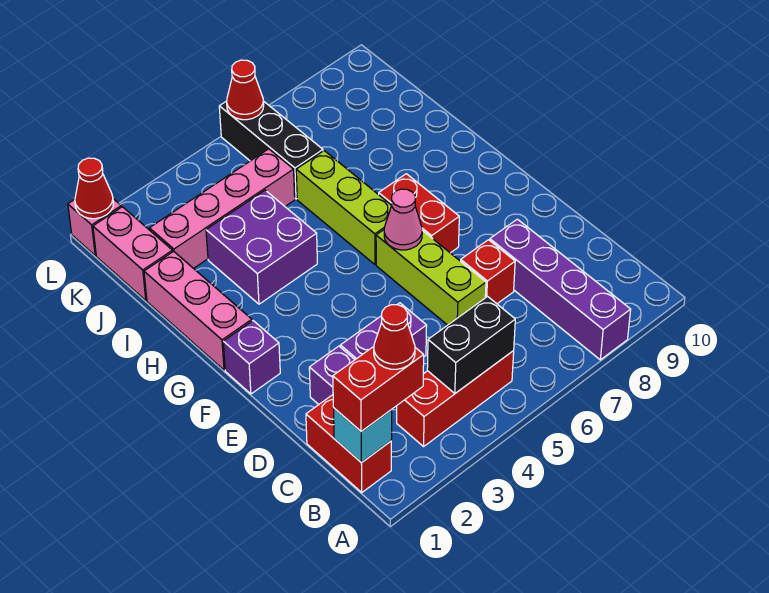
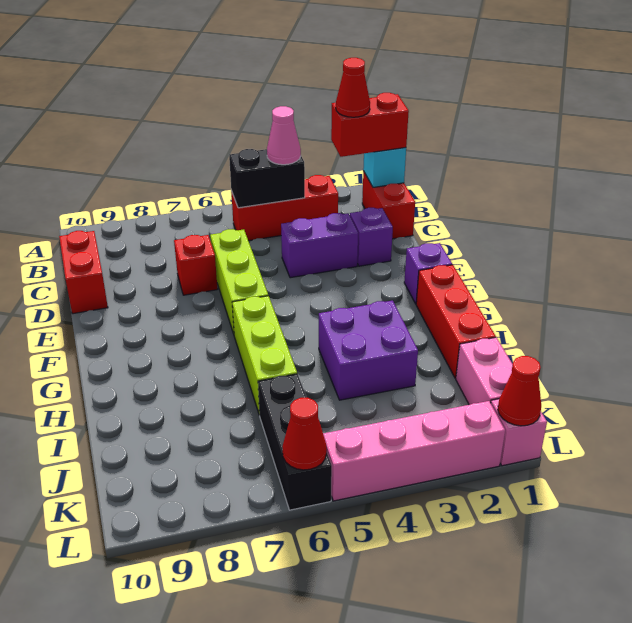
purple brick A8:D8 level 1 -> none
pink cone F6 level 2 -> pink cone B4 level 3
red brick F7:G7 level 1 -> red brick C10:D10 level 1
pink brick G1:I1 level 1 -> red brick G1:I1 level 1
pink brick J2:J5 level 1 -> pink brick L2:L5 level 1

